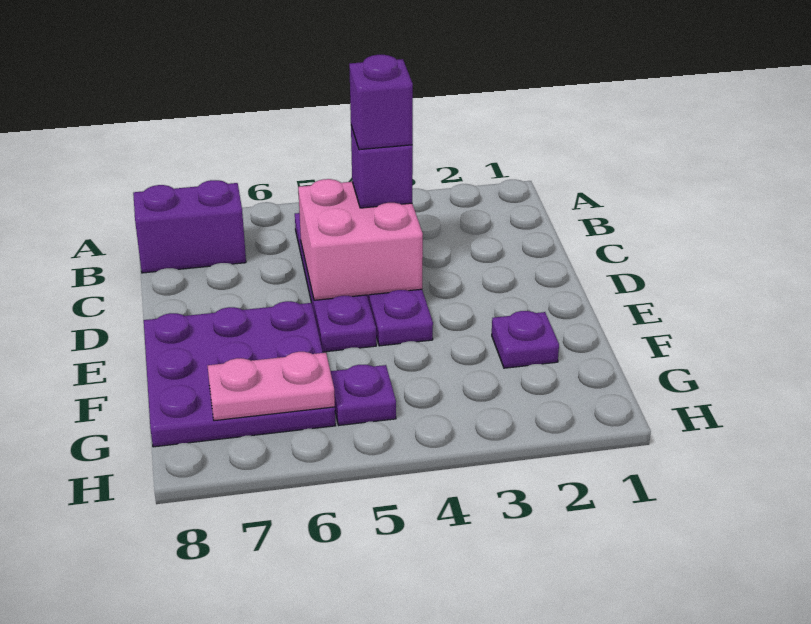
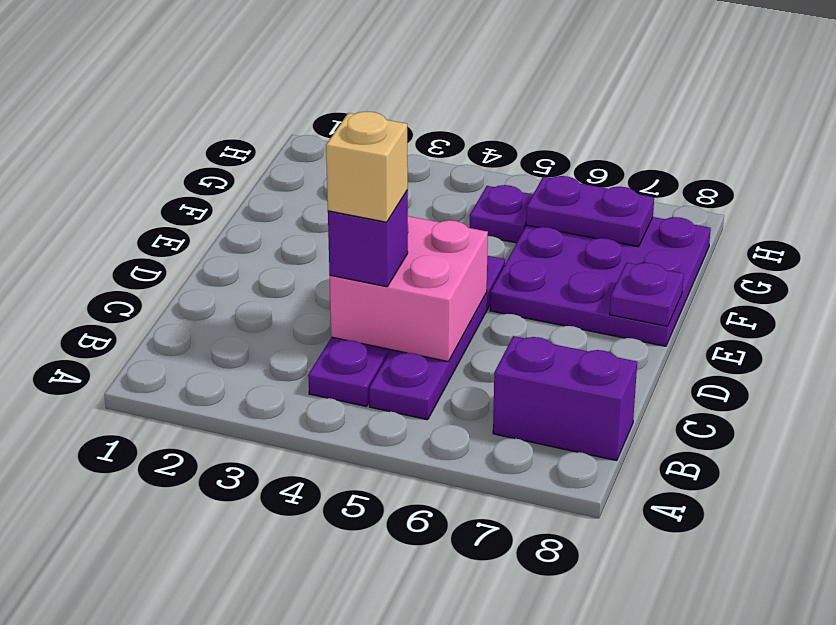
purple brick C4 level 4 -> tan brick C4 level 4
purple plate F2 level 1 -> purple plate E8 level 2
pink plate G6:G7 level 2 -> purple plate G6:G7 level 2

